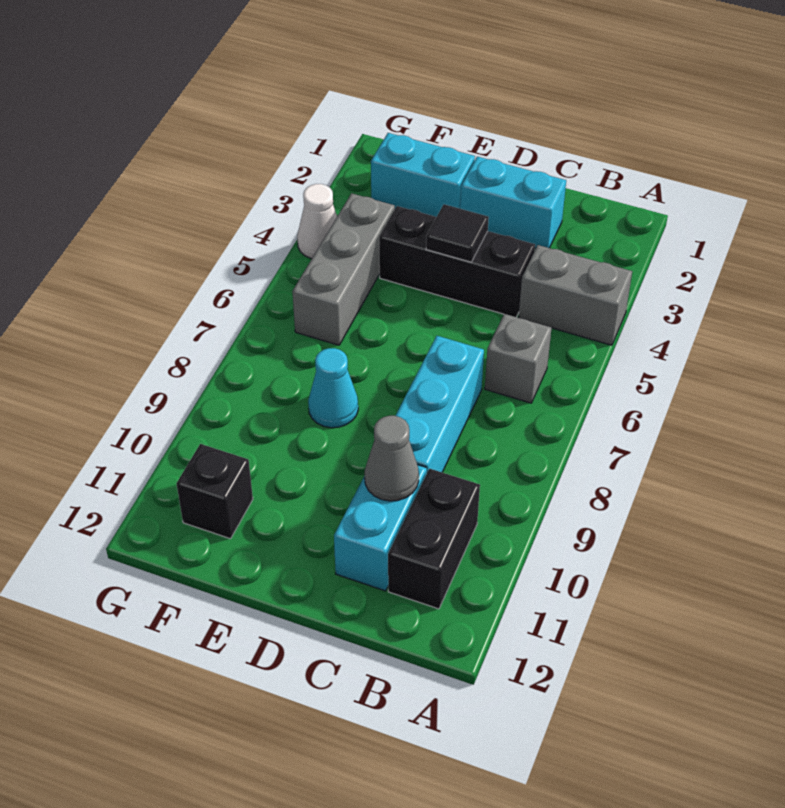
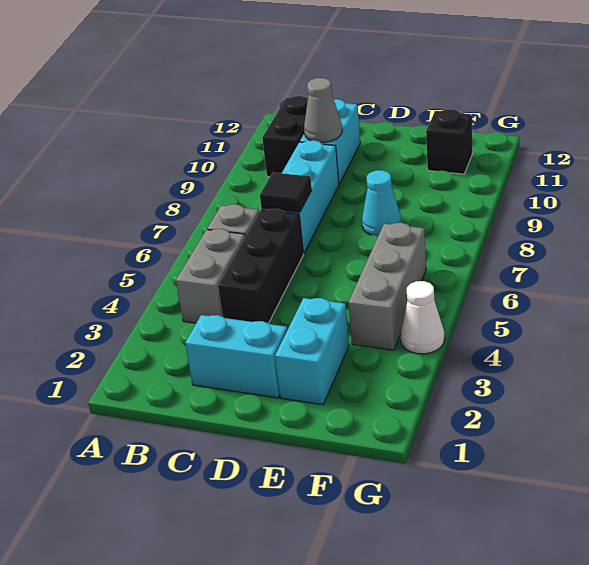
grey brick A4:B4 level 1 -> grey brick B4:B5 level 1
black brick C4:E4 level 1 -> black brick C4:C6 level 1
black tile D4 level 2 -> black tile C7 level 2
cyan brick E2:F2 level 1 -> cyan brick E2:E3 level 1

